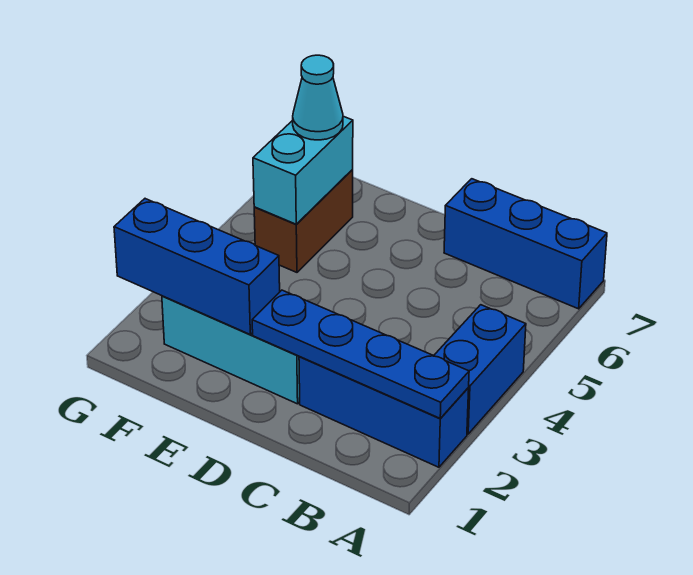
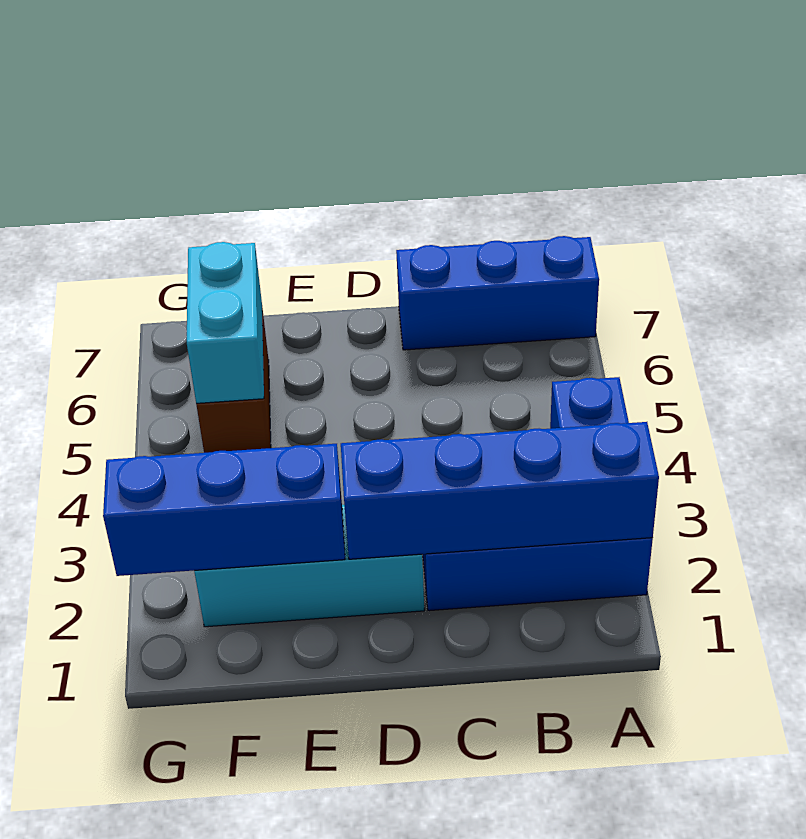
blue plate A2:D2 level 2 -> blue brick A2:D2 level 2
cyan cone F6 level 3 -> none

